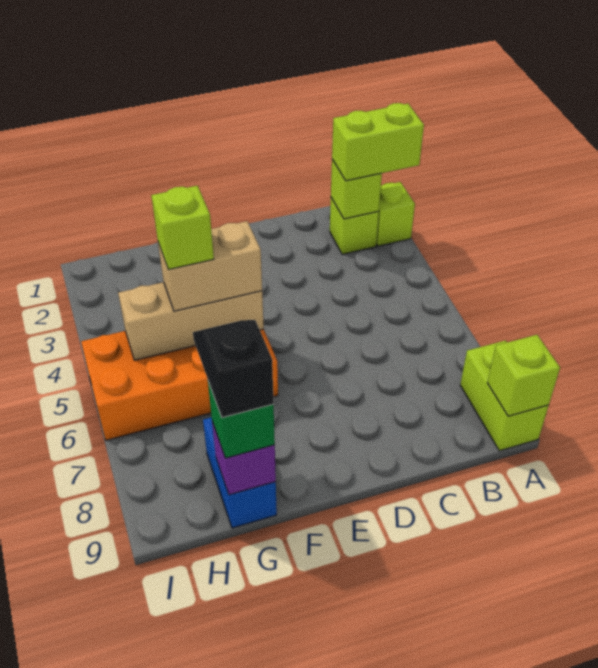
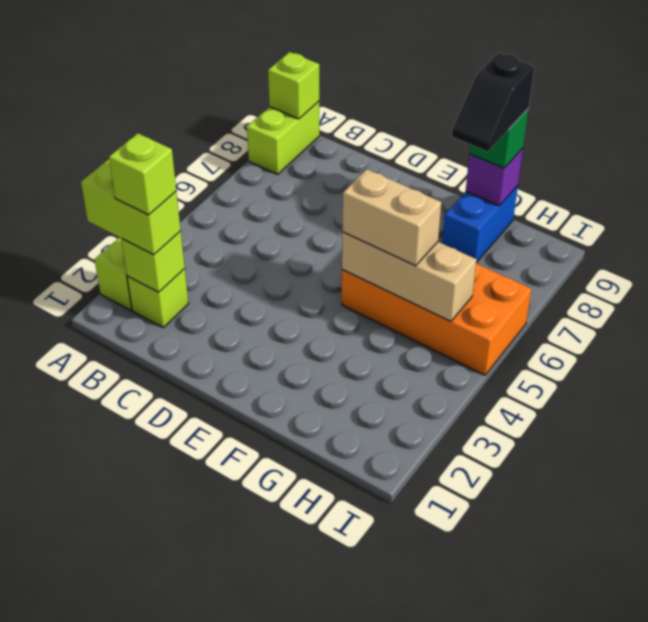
lime brick G5 level 4 -> lime brick B2 level 4

